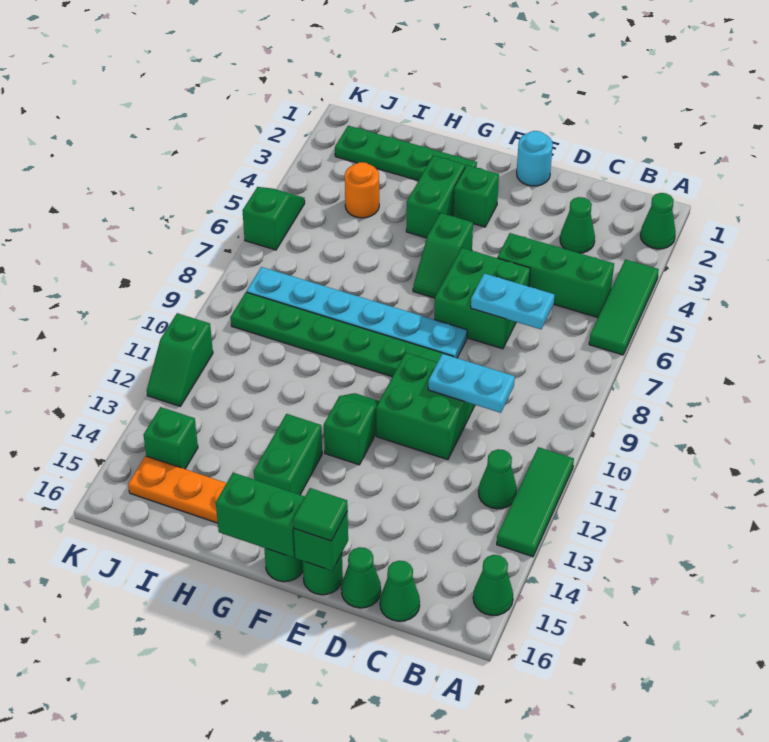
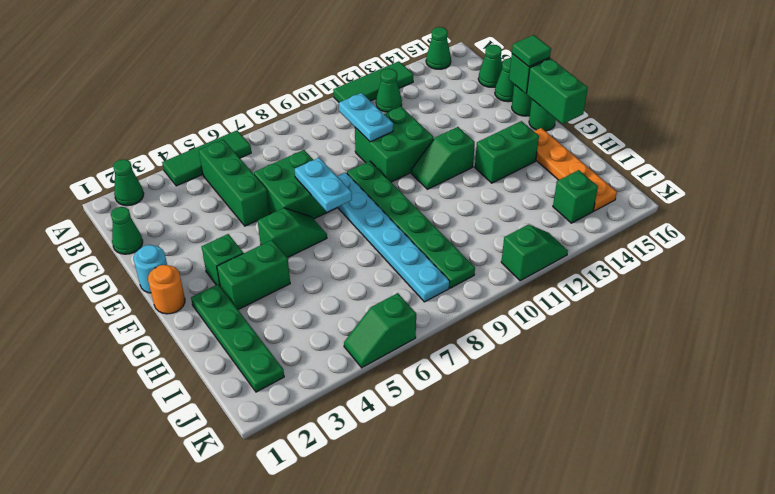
green cone C3 level 1 -> green cone C1 level 1
cyan plate C7:D7 level 2 -> cyan plate E7:F7 level 2
orange round brick I4 level 1 -> orange round brick F1 level 1

